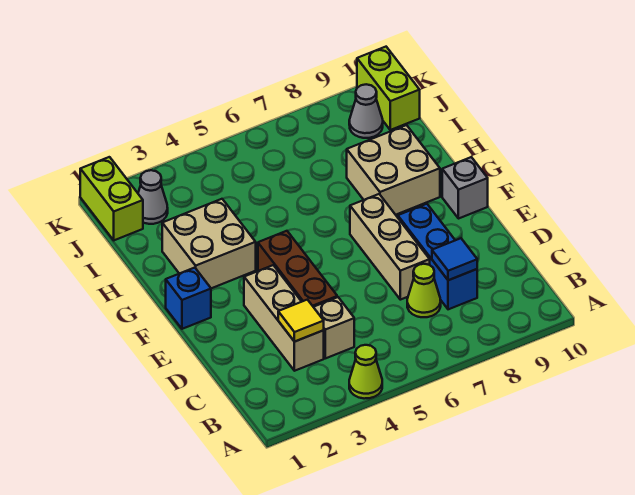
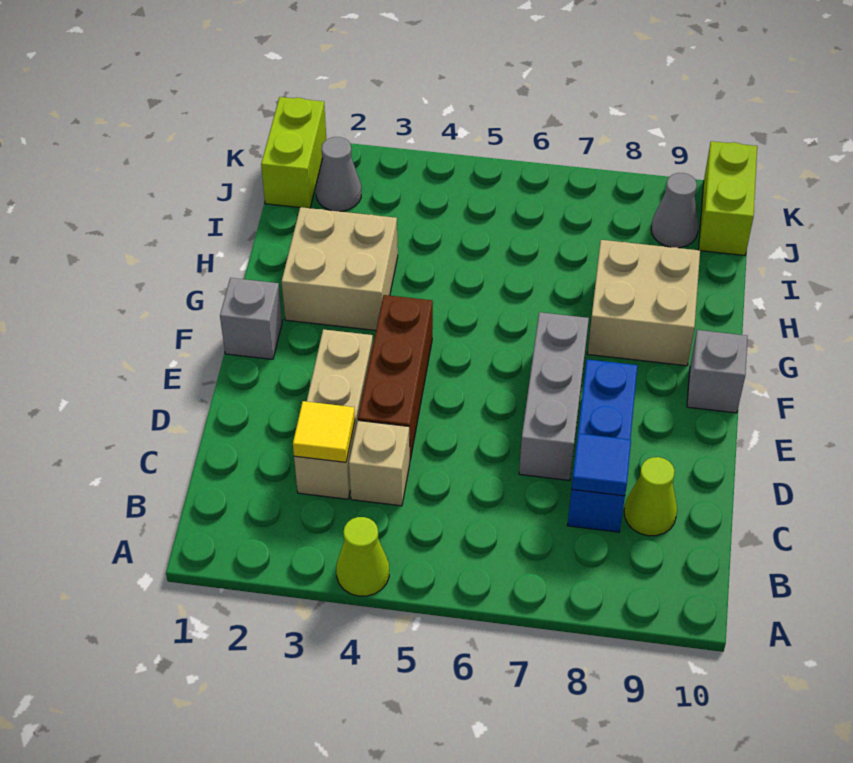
lime cone C7 level 1 -> lime cone C9 level 1
tan brick D7:F7 level 1 -> grey brick D7:F7 level 1
blue brick F1 level 1 -> grey brick F1 level 1

